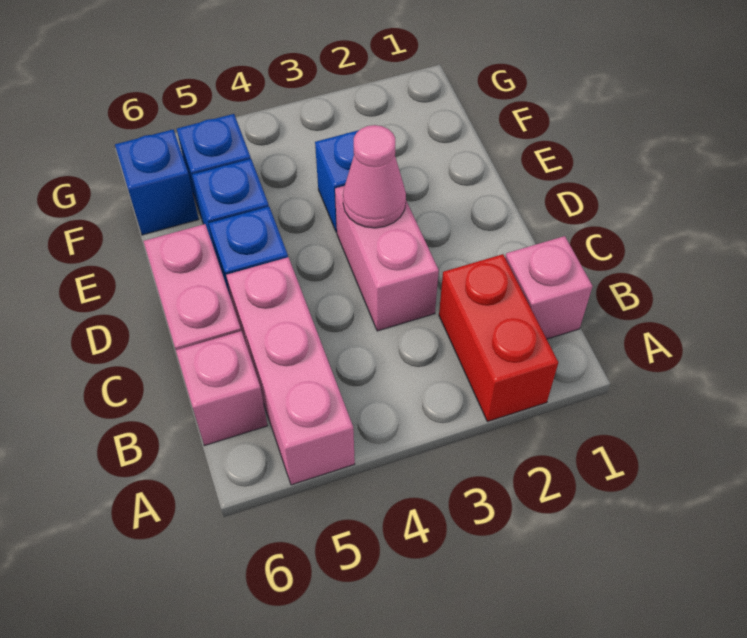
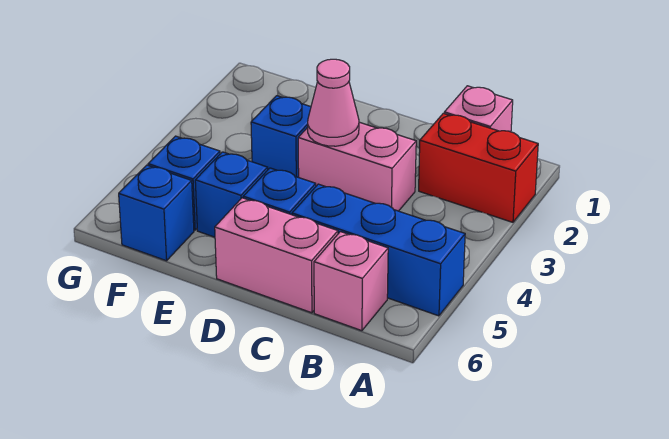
pink brick A5:C5 level 1 -> blue brick A5:C5 level 1

